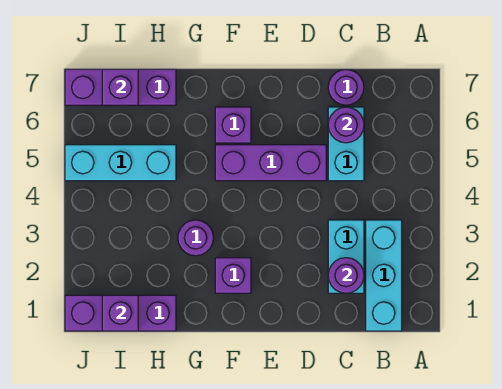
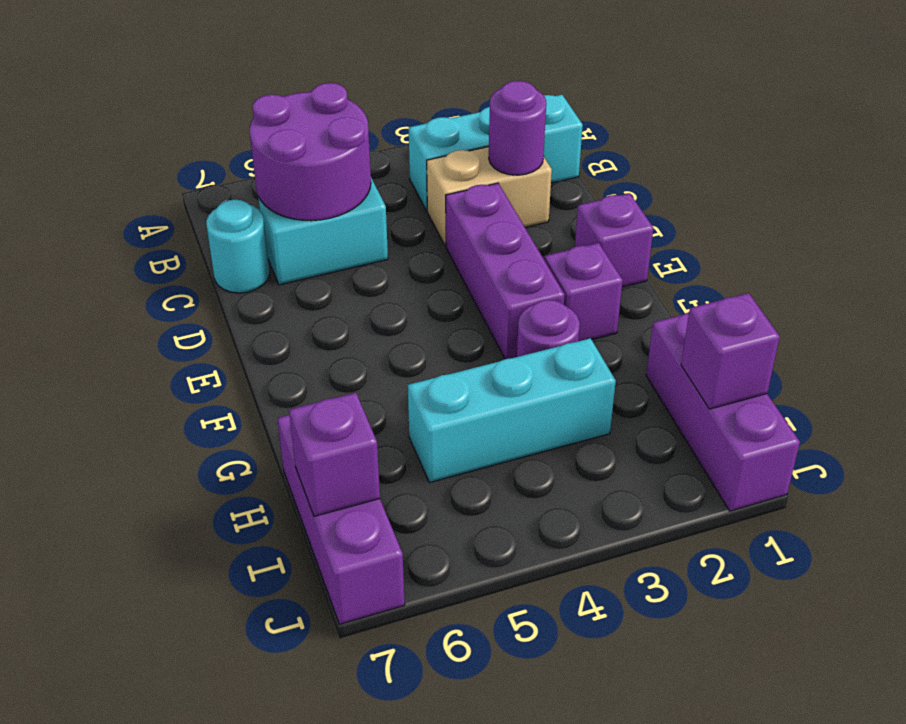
cyan brick C2:C3 level 1 -> tan brick C2:C3 level 1
purple round brick C6 level 2 -> purple round brick B5:C6 level 2
purple round brick C7 level 1 -> cyan round brick C7 level 1
purple brick D5:F5 level 1 -> purple brick D3:F3 level 1
purple brick F6 level 1 -> purple brick E1 level 1
cyan brick H5:J5 level 1 -> cyan brick H3:H5 level 1

